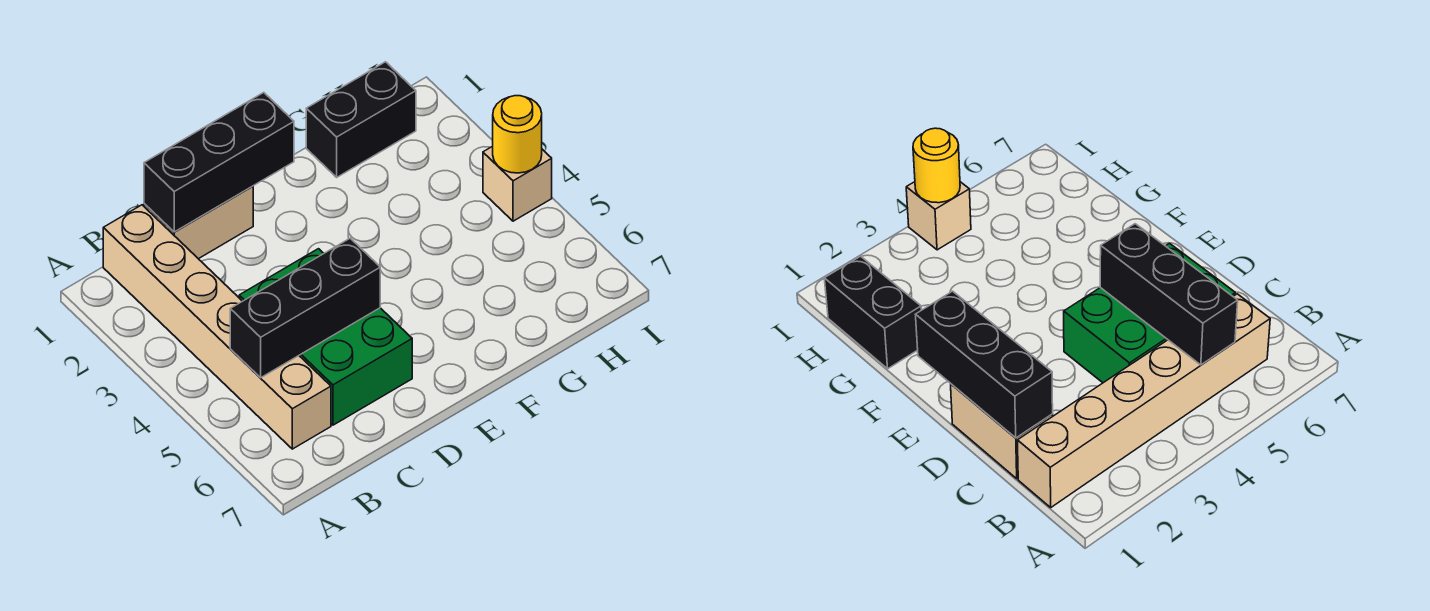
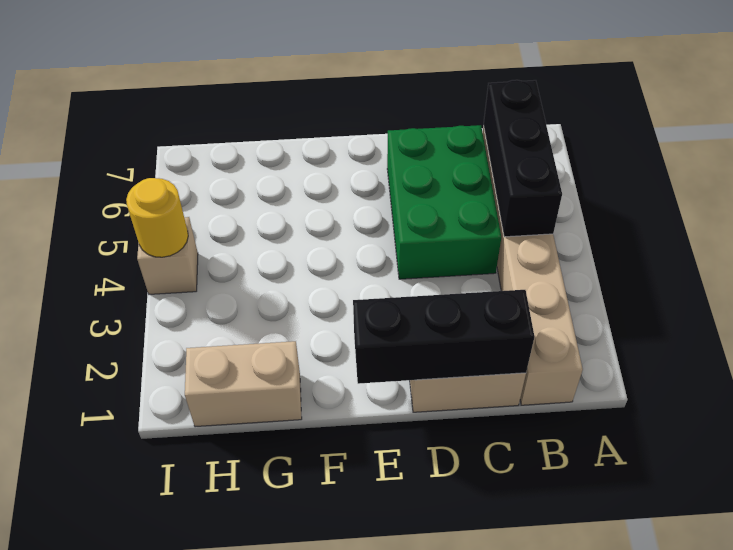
black brick B5:D5 level 2 -> black brick B4:B6 level 2
black brick G1:H1 level 1 -> tan brick G1:H1 level 1

